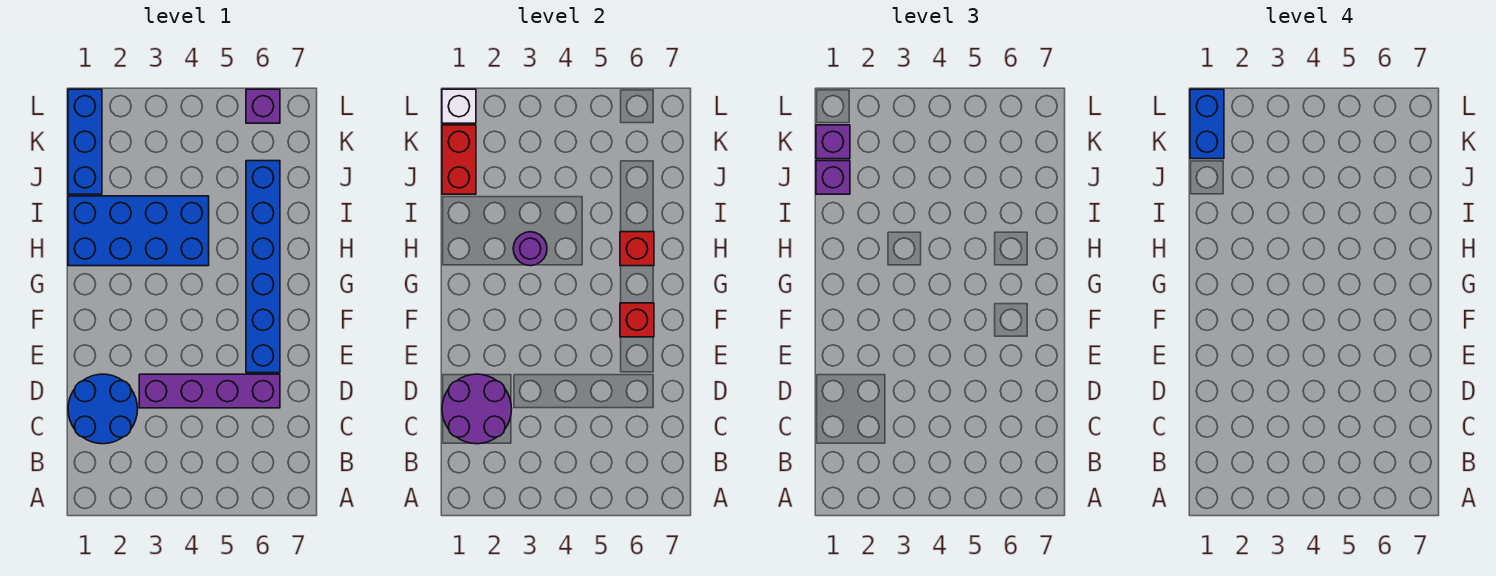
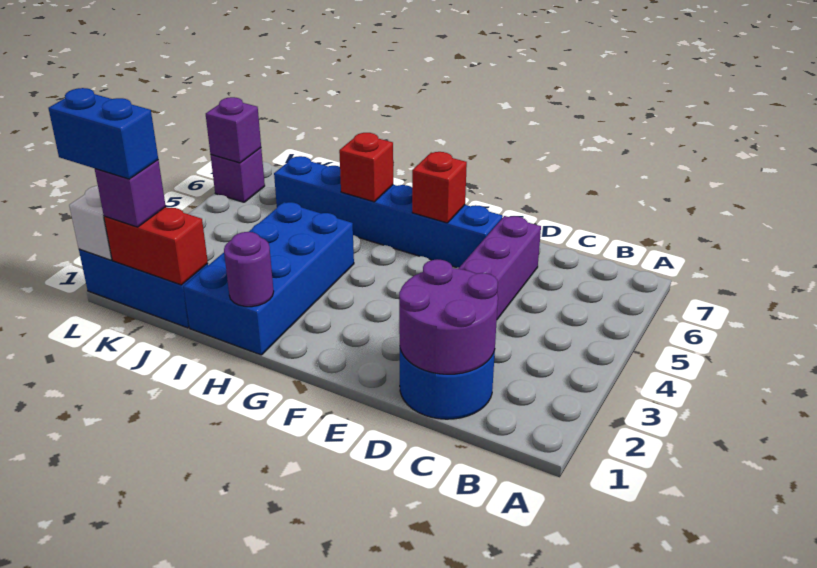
purple round brick H3 level 2 -> purple round brick H1 level 2
purple brick J1 level 3 -> purple brick L6 level 2

